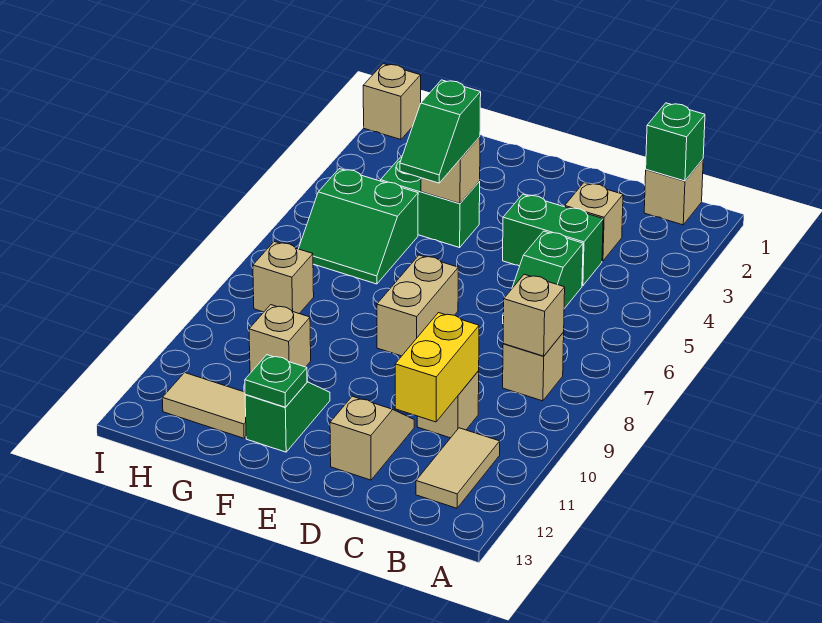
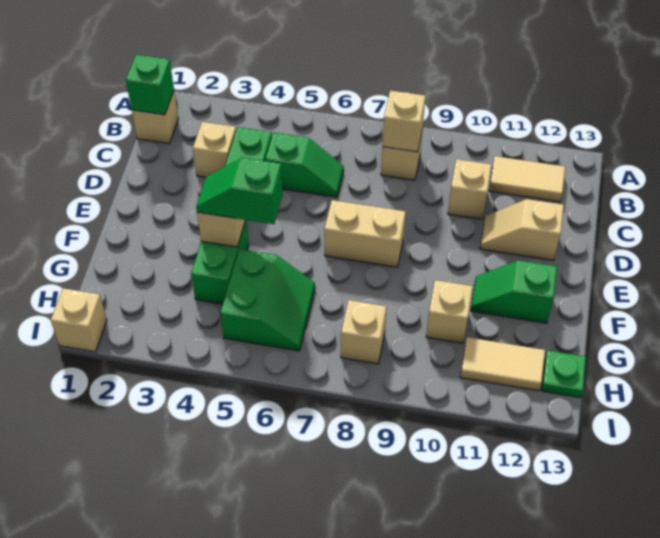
yellow brick C10:C11 level 2 -> none
green slope F4:F5 level 3 top 4 -> green slope F4:F5 level 3 top 5
green plate F12 level 2 -> green plate H13 level 1
tan tile G12:H12 level 1 -> tan tile H11:H12 level 1

